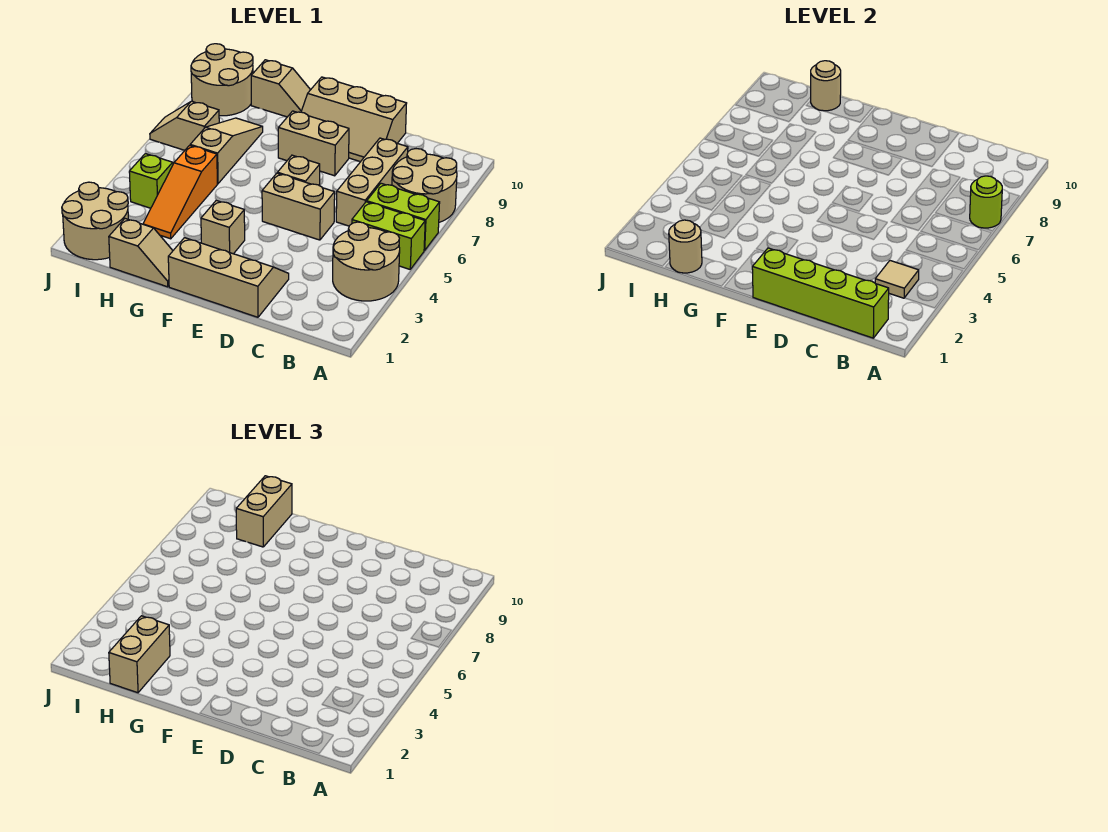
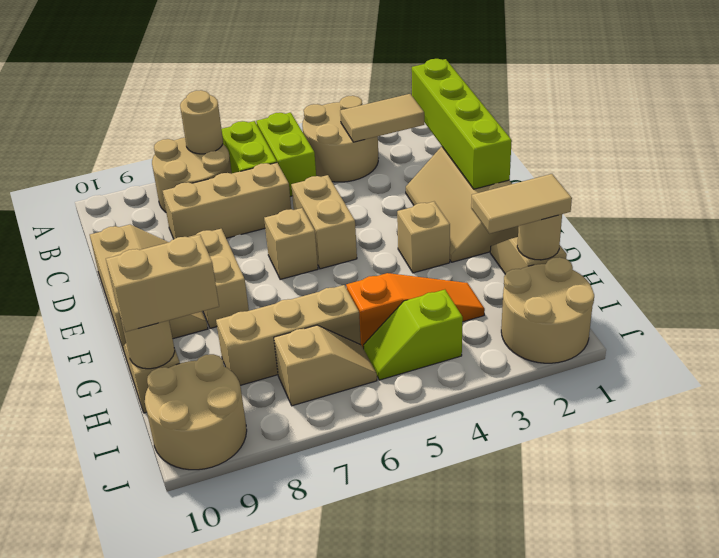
lime round brick A7 level 2 -> tan round brick A7 level 2
tan tile B3 level 2 -> tan tile B2:B3 level 2
tan brick H1:H2 level 3 -> tan tile H1:H2 level 3
tan slope H6:H8 level 1 top 6 -> tan brick H6:H8 level 1
tan slope I7:J7 level 1 top I -> tan slope I6:I7 level 1 top 7

